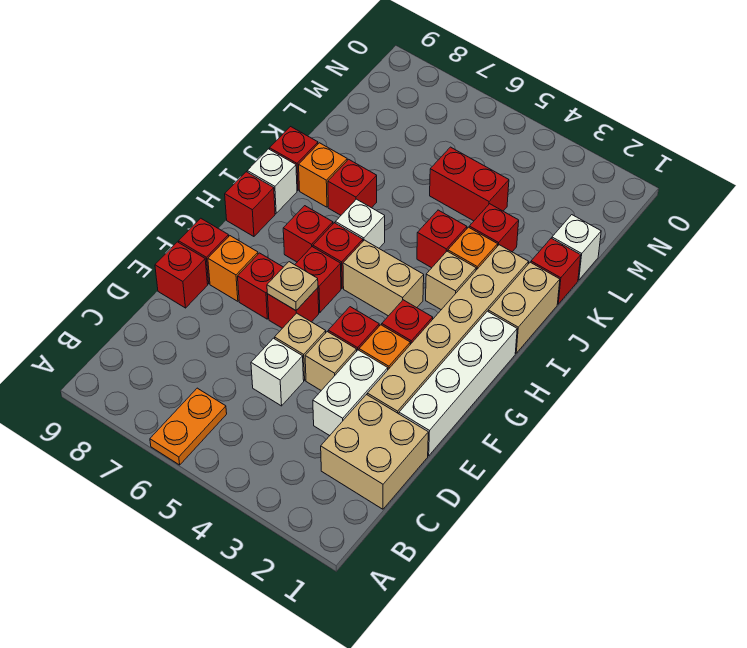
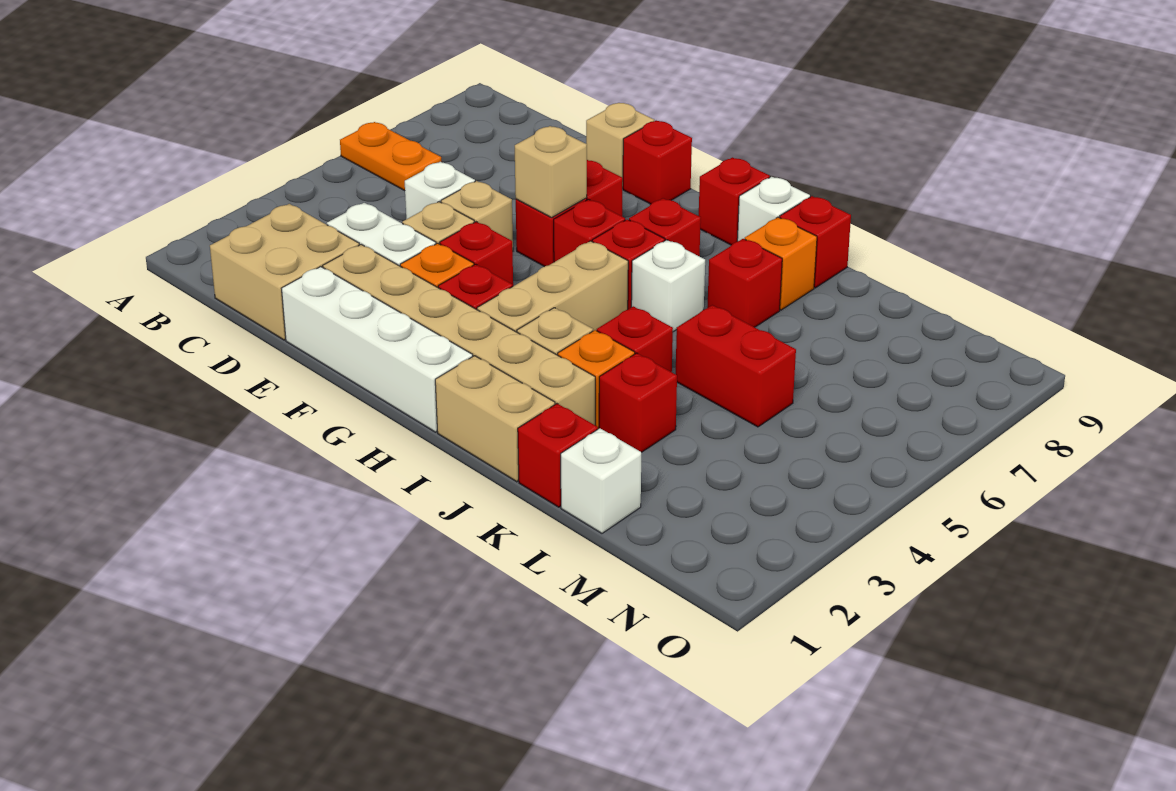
red brick E9 level 1 -> tan brick E9 level 1
tan plate F6 level 2 -> tan brick F6 level 2
orange brick F8 level 1 -> none
tan brick H4:H5 level 1 -> tan brick H3:H5 level 1
red brick L4:L5 level 1 -> red brick K5:L5 level 1

